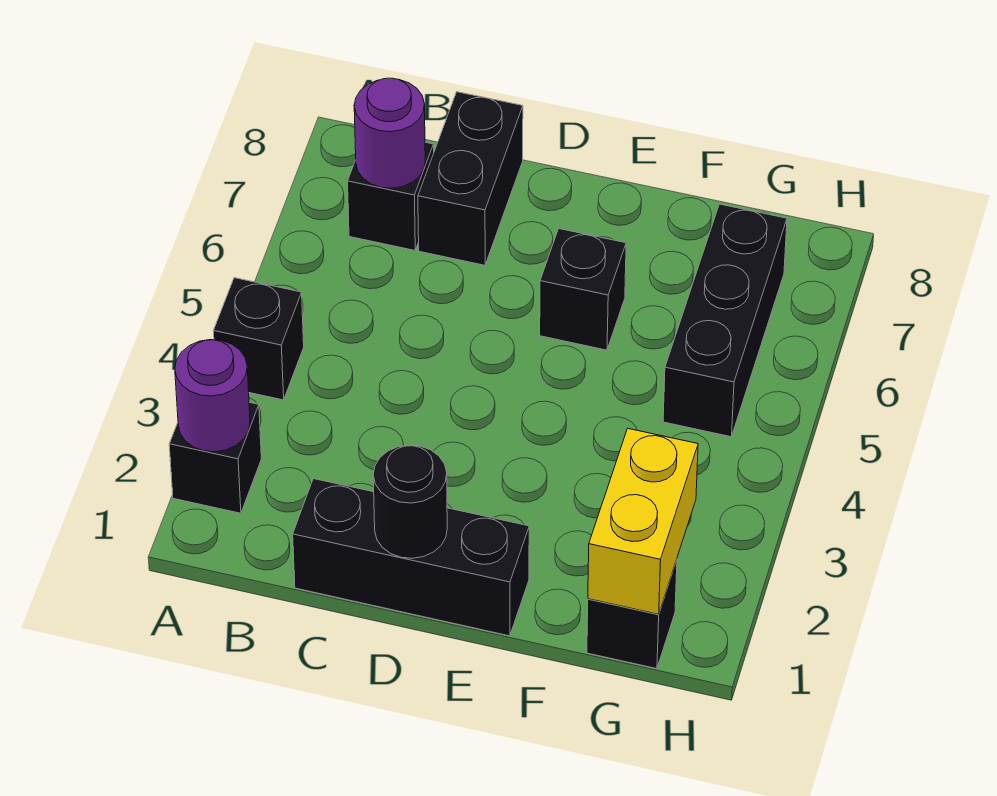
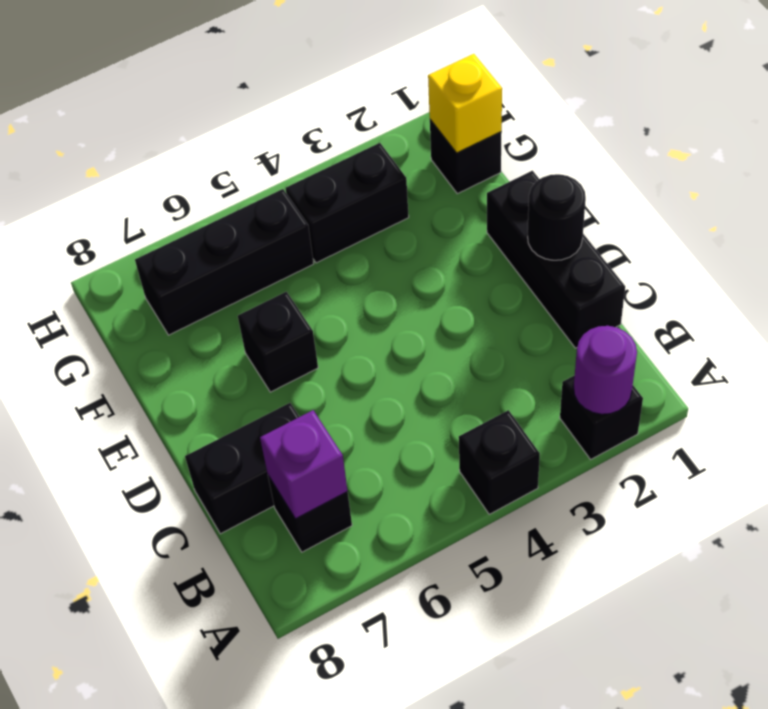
purple round brick B7 level 2 -> purple brick B7 level 2
yellow brick G1:G2 level 2 -> yellow brick G1 level 2
none -> black brick G3:G4 level 1

